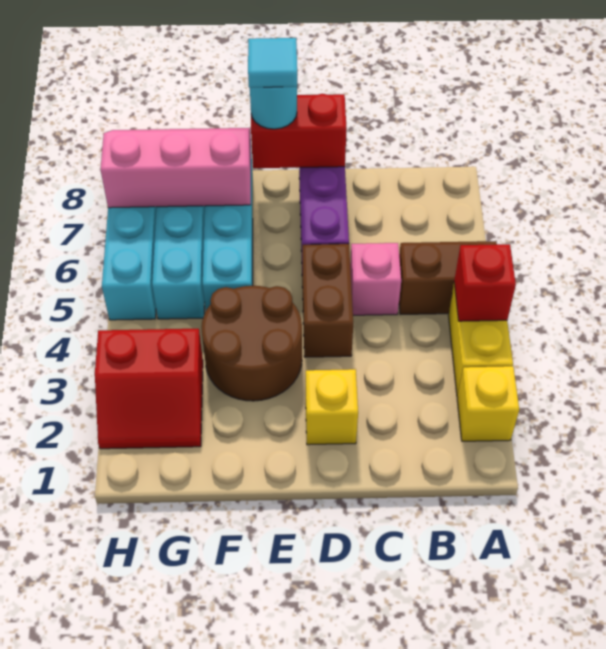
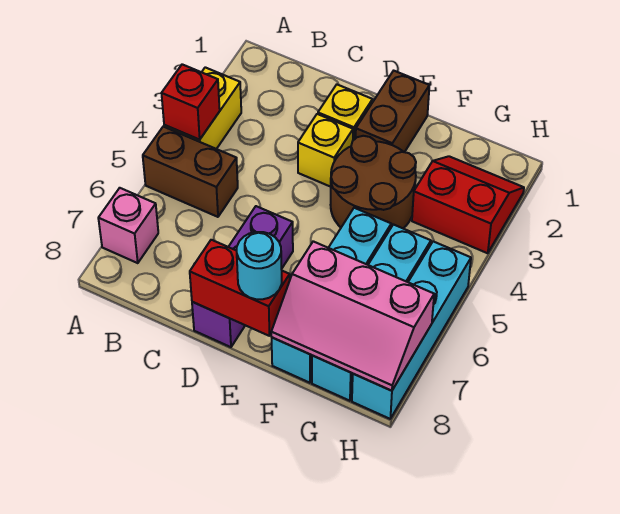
yellow brick A2 level 1 -> yellow brick D3 level 1
pink brick C5 level 1 -> pink brick A7 level 1
brown brick D4:D5 level 1 -> brown brick E1:E2 level 1
cyan tile E8 level 4 -> none

